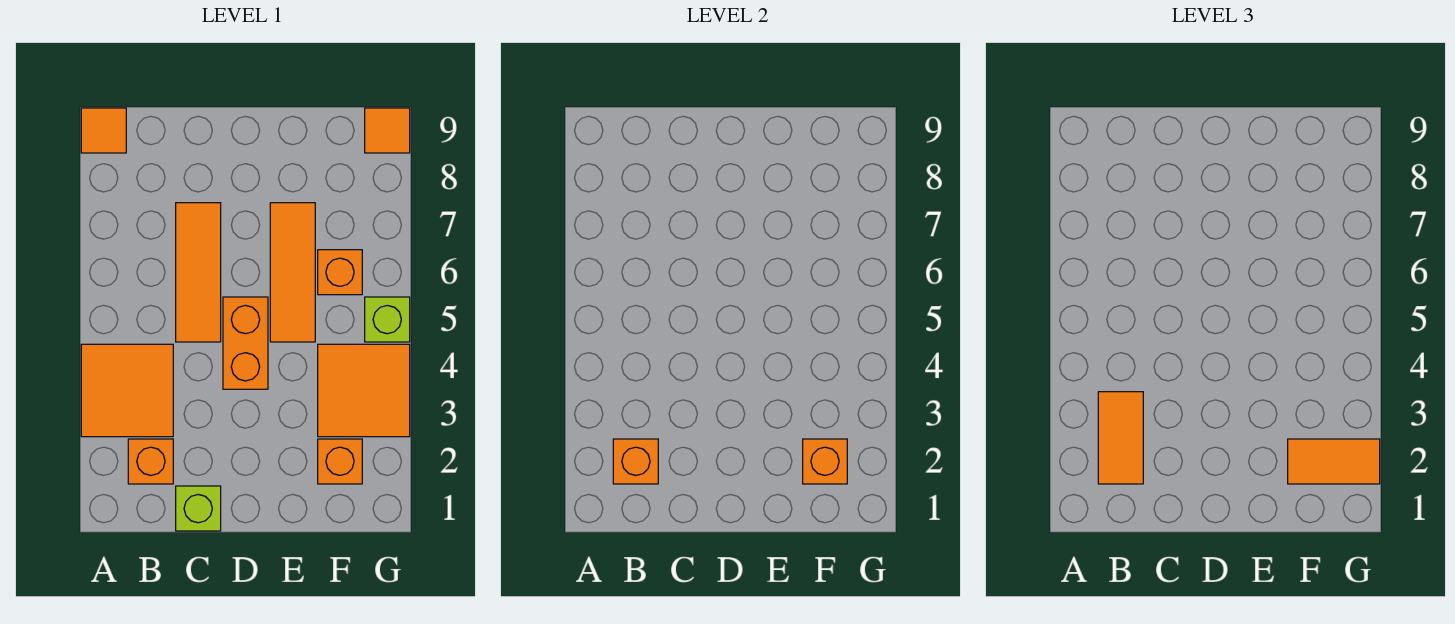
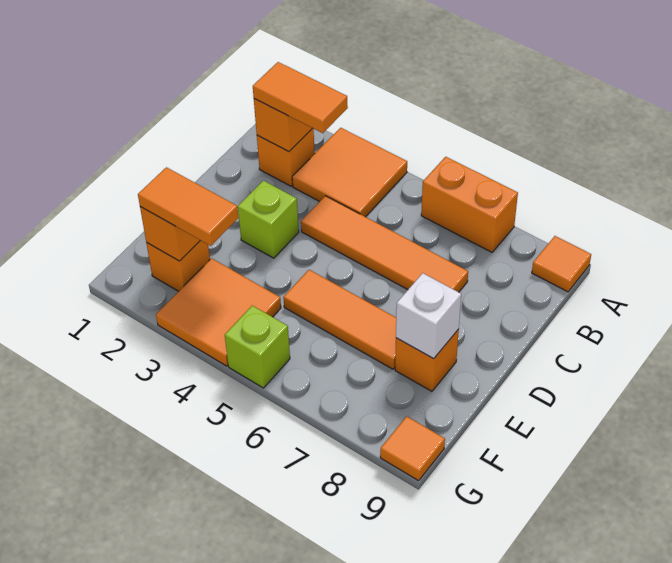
lime brick C1 level 1 -> lime brick D3 level 1
orange tile C5:C7 level 1 -> orange tile C4:C7 level 1
orange brick D4:D5 level 1 -> orange brick A6:A7 level 1
none -> white brick E8 level 2
orange tile F2:G2 level 3 -> orange tile F2:F3 level 3
orange brick F6 level 1 -> orange brick E8 level 1

